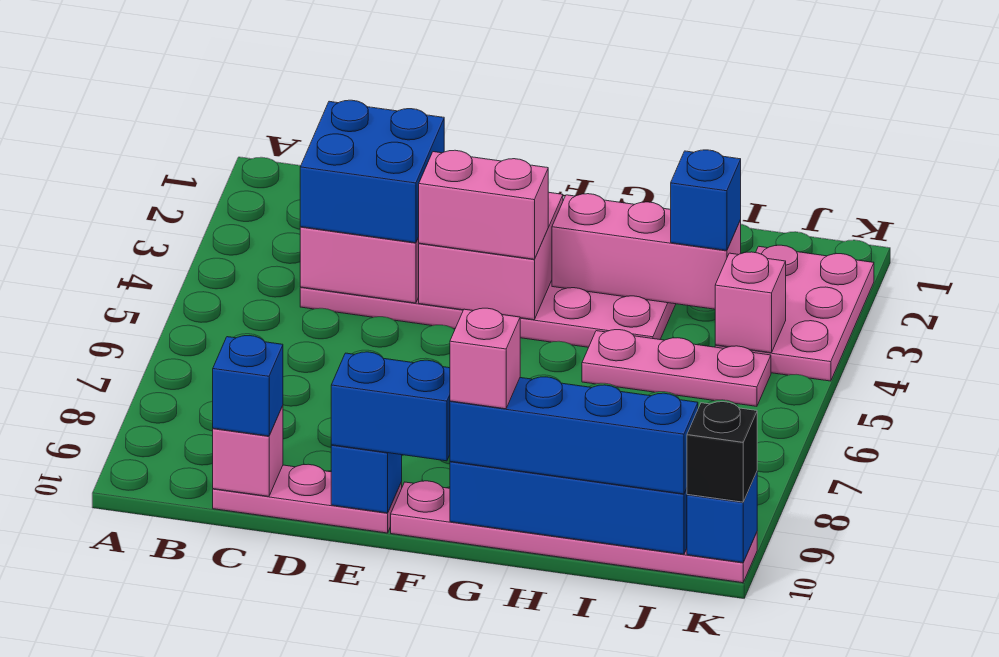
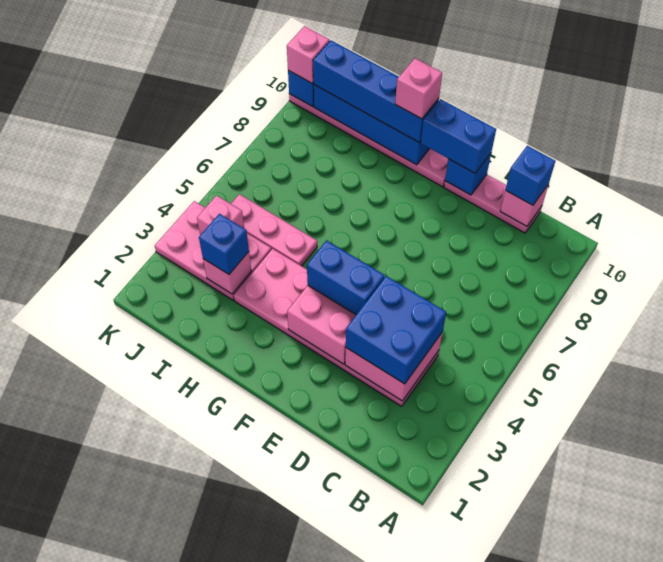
pink brick E4:F4 level 3 -> blue brick E4:F4 level 3
pink brick G3:I3 level 2 -> pink brick I3 level 2
pink plate J2:K4 level 1 -> pink plate I3:K4 level 1
black brick K10 level 3 -> pink brick K10 level 3

